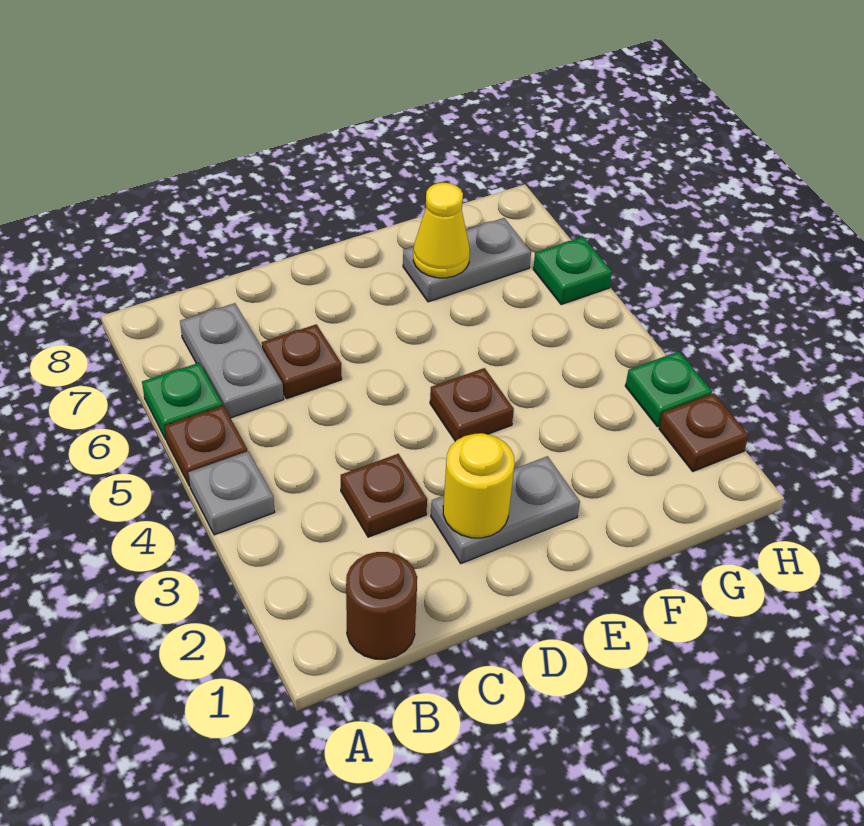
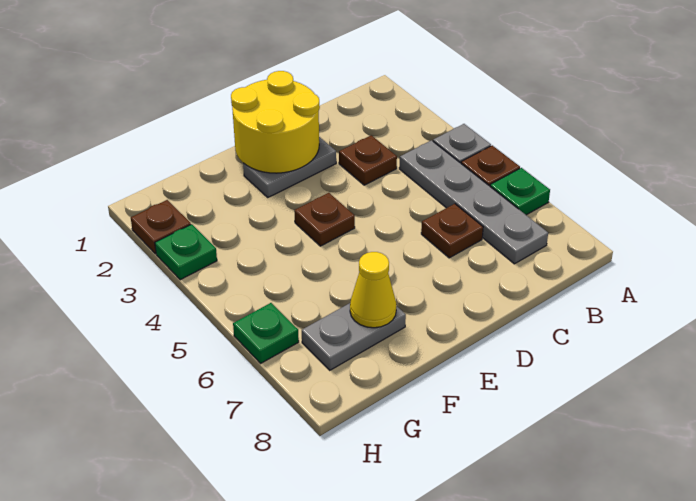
brown round brick B1 level 1 -> none
grey plate B6:B7 level 1 -> grey plate B4:B7 level 1
yellow round brick D2 level 2 -> yellow round brick D1:E2 level 2

